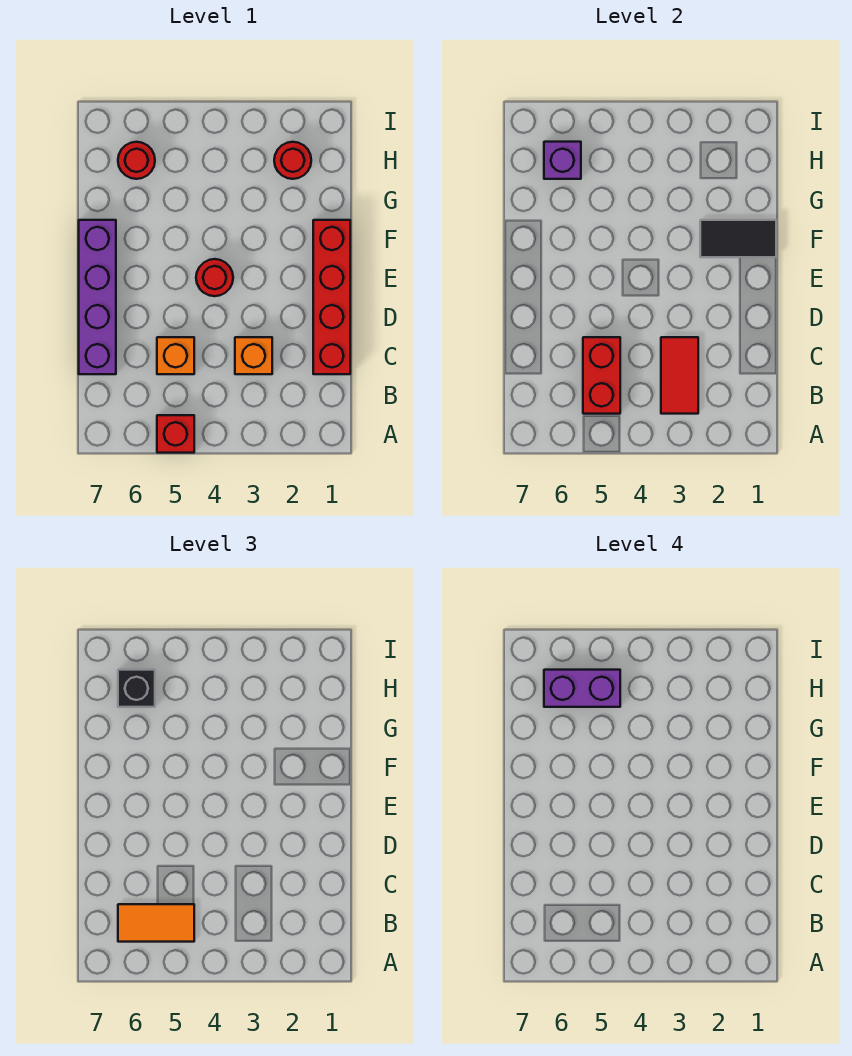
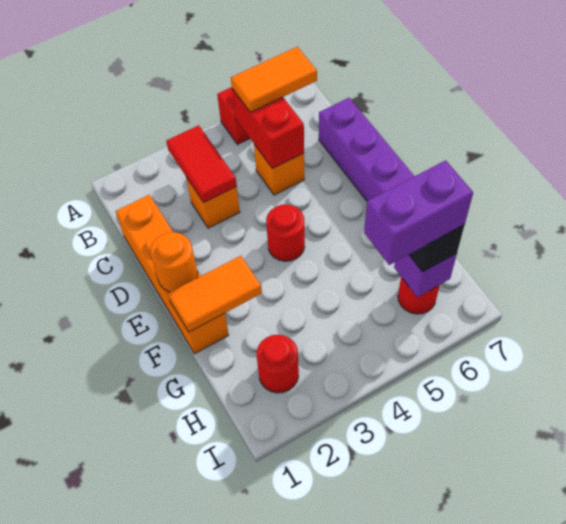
red brick C1:F1 level 1 -> orange brick C1:F1 level 1
none -> orange round brick E1 level 2
black tile F1:F2 level 2 -> orange tile F1:F2 level 2

